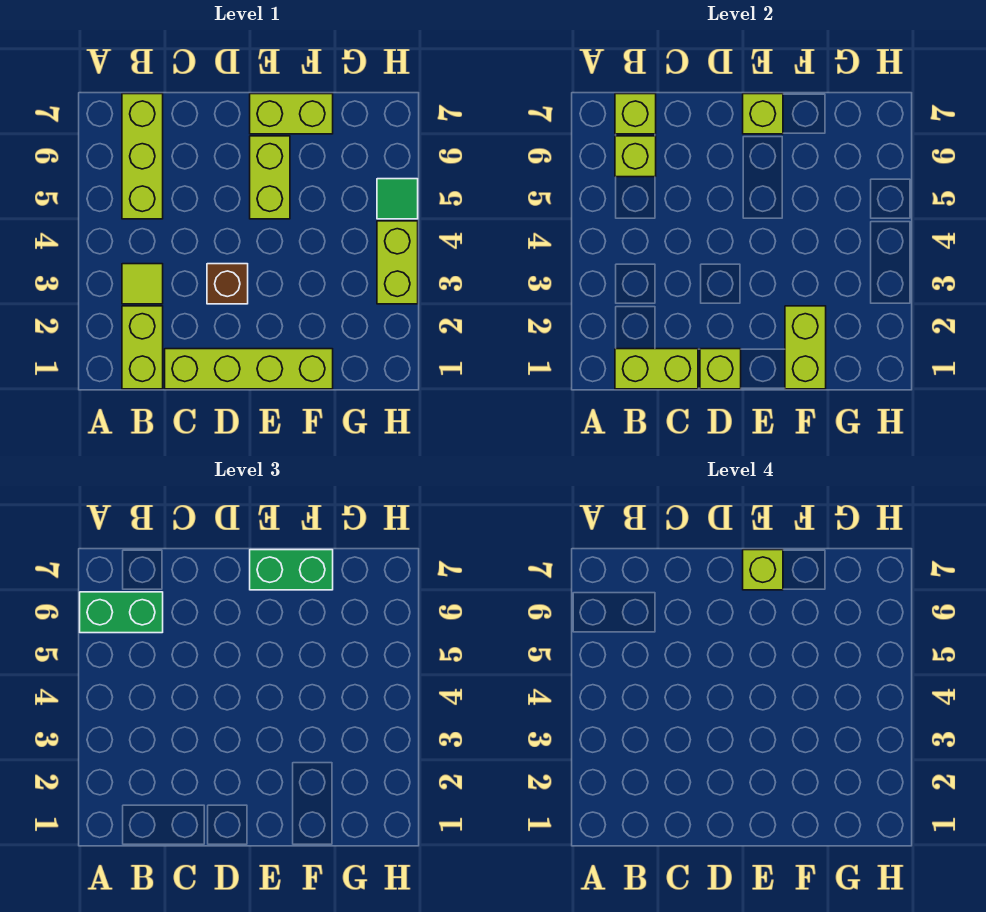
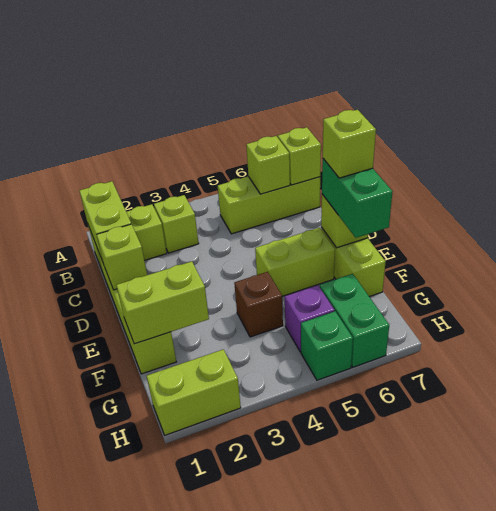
green brick A6:B6 level 3 -> green brick G6:H6 level 1
lime tile B3 level 1 -> lime brick B3 level 1
brown brick D3 level 1 -> brown brick F4 level 1
none -> purple brick G5 level 1
lime brick H3:H4 level 1 -> lime brick H1:H2 level 1
green tile H5 level 1 -> green brick H5 level 1

